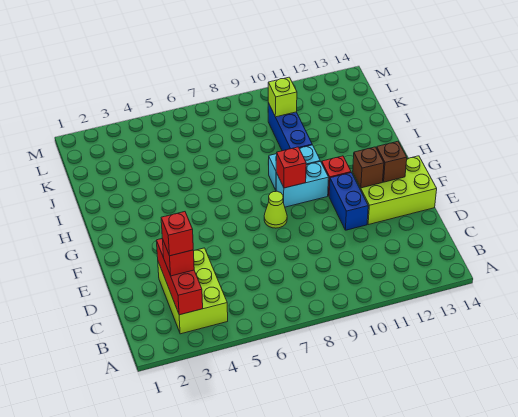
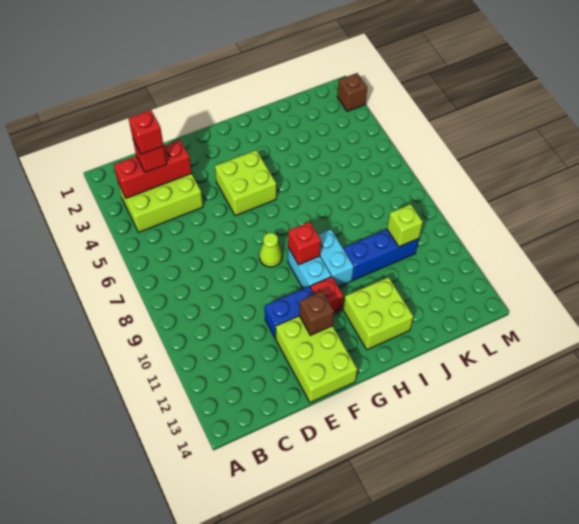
none -> lime brick F4:G5 level 1
brown brick F13 level 2 -> brown brick M2 level 1
none -> lime brick H12:I13 level 1

